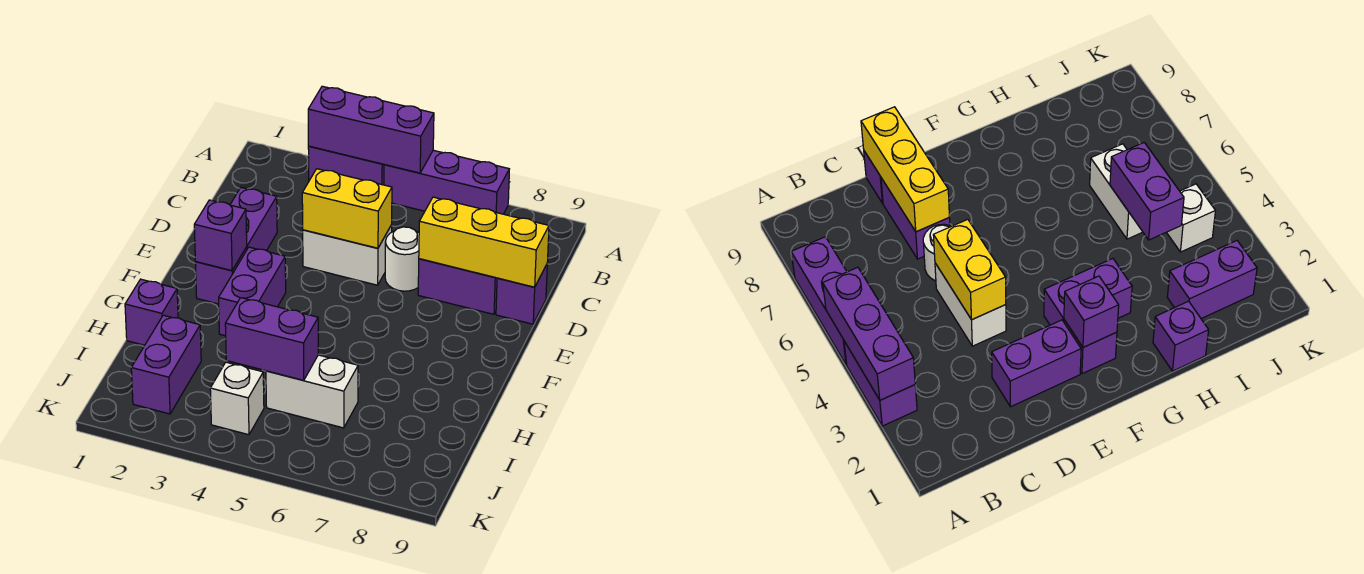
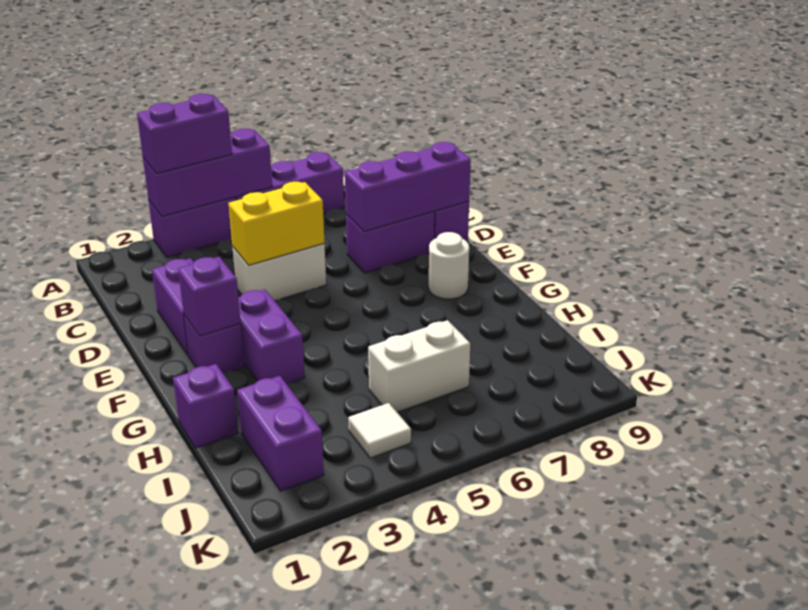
white round brick D6 level 1 -> white round brick F8 level 1
yellow brick D7:D9 level 2 -> purple brick D7:D9 level 2
purple brick I4:I5 level 2 -> purple brick A3:A4 level 3
white brick J4 level 1 -> white tile J4 level 1

